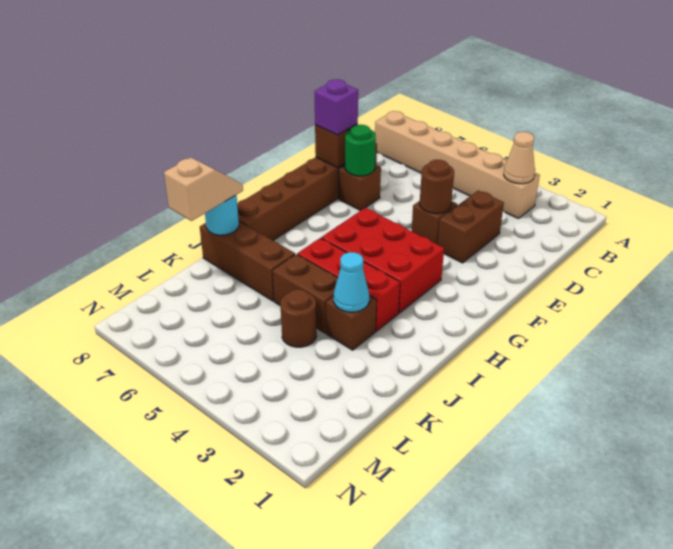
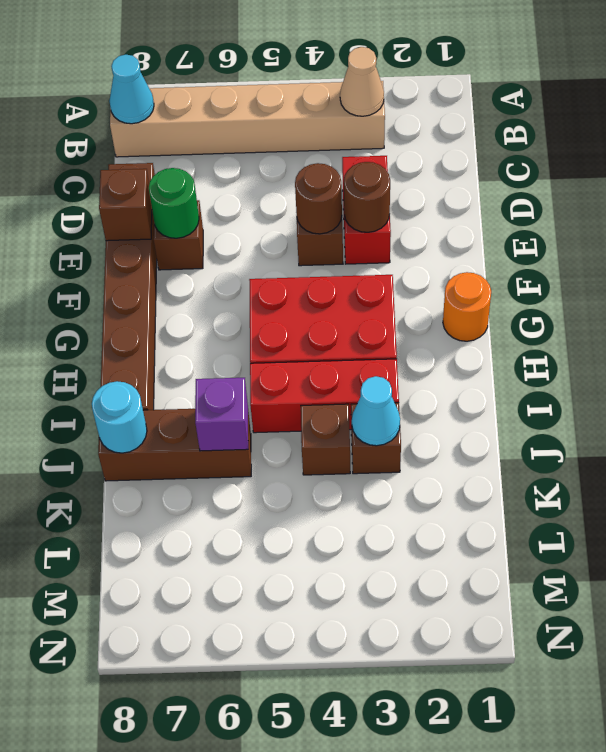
none -> cyan cone B8 level 2
brown brick D3:E3 level 1 -> red brick D3:E3 level 1
purple brick E8 level 3 -> purple brick J6 level 2
none -> orange round brick G1 level 1
brown brick J4:J5 level 1 -> brown brick J4 level 1
tan slope J8:K8 level 3 top K -> none
brown round brick K4 level 1 -> brown round brick E3 level 2

